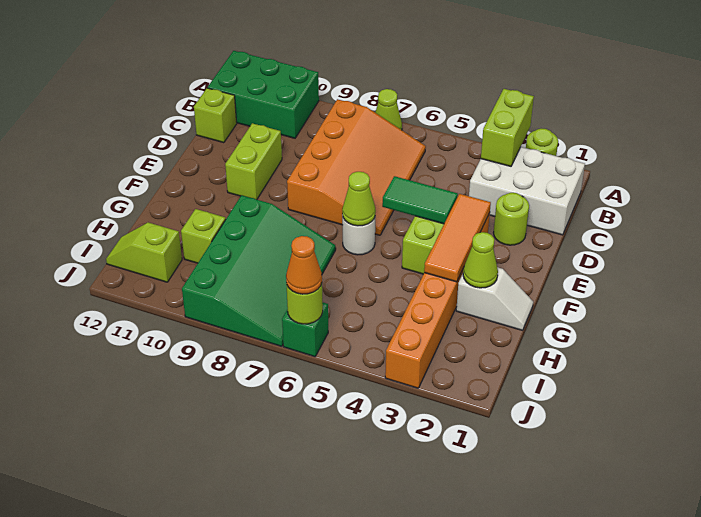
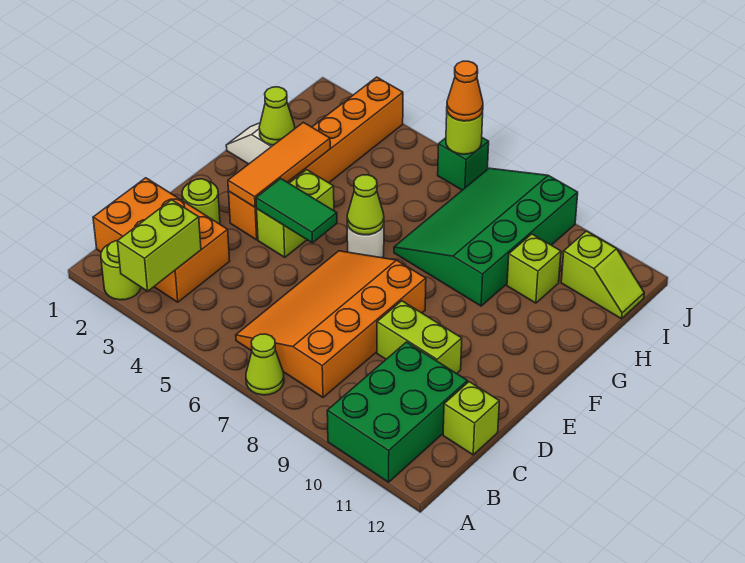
green brick A10:B12 level 1 -> green brick A10:C11 level 1
white brick B1:C3 level 1 -> orange brick B1:C3 level 1
lime brick D10:E10 level 1 -> lime brick D9:D10 level 1

